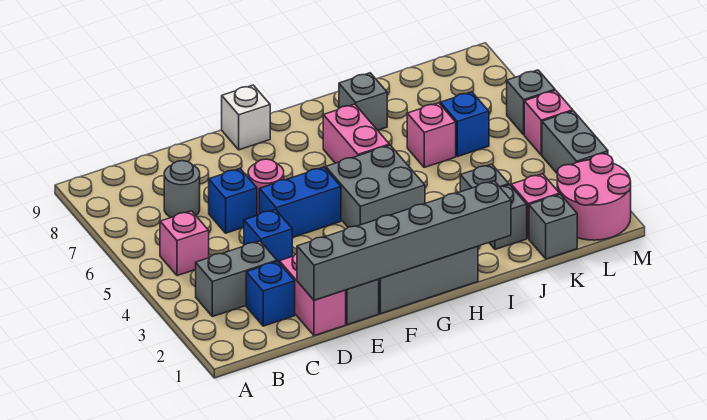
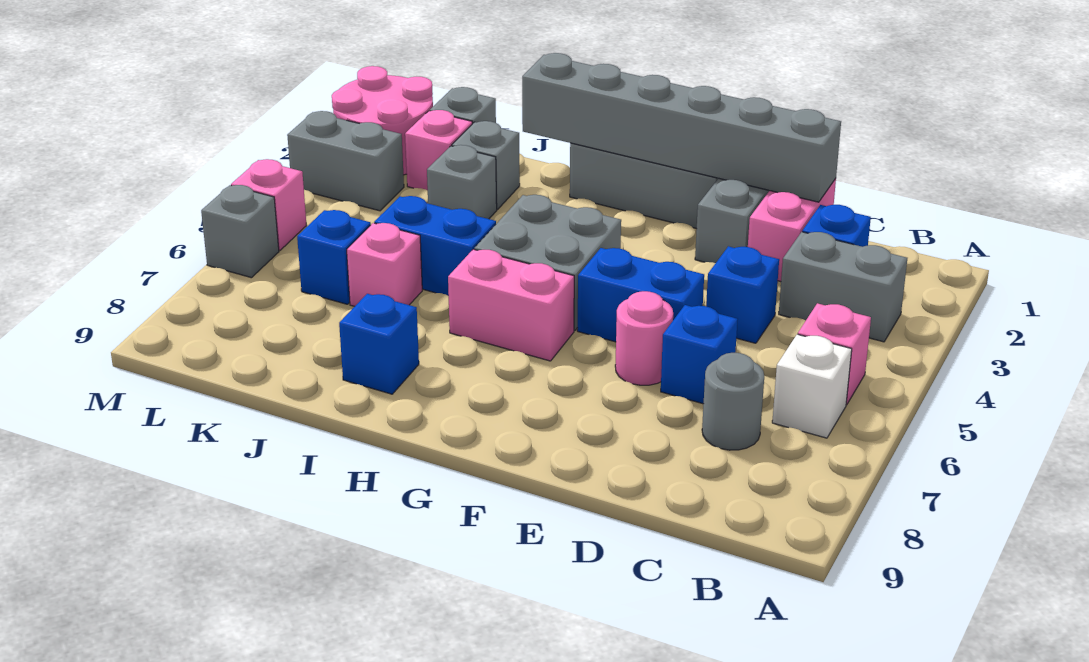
white brick F9 level 1 -> white brick B6 level 1
pink brick H6:H7 level 1 -> pink brick G6:H6 level 1
none -> blue brick I5:J5 level 1
grey brick I8 level 1 -> blue brick I8 level 1
grey brick M3:M4 level 1 -> grey brick L3:M3 level 1

